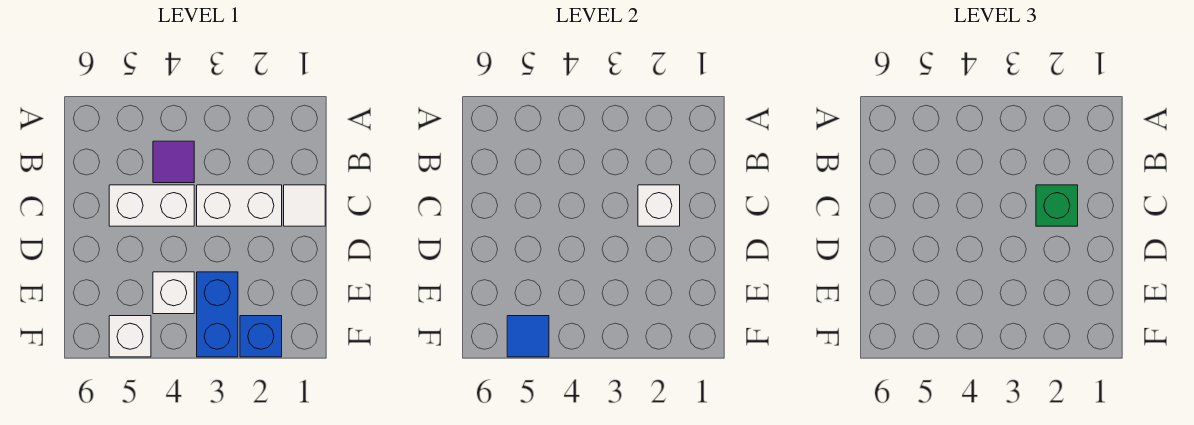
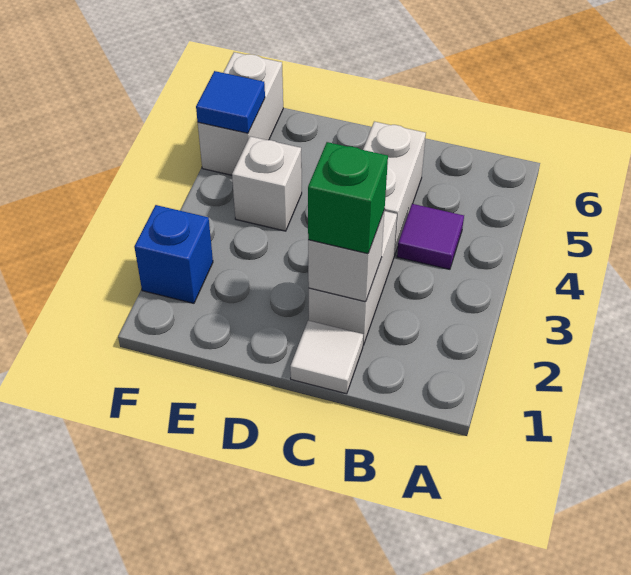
blue brick E3:F3 level 1 -> none
white brick F5 level 1 -> white brick F5:F6 level 1

